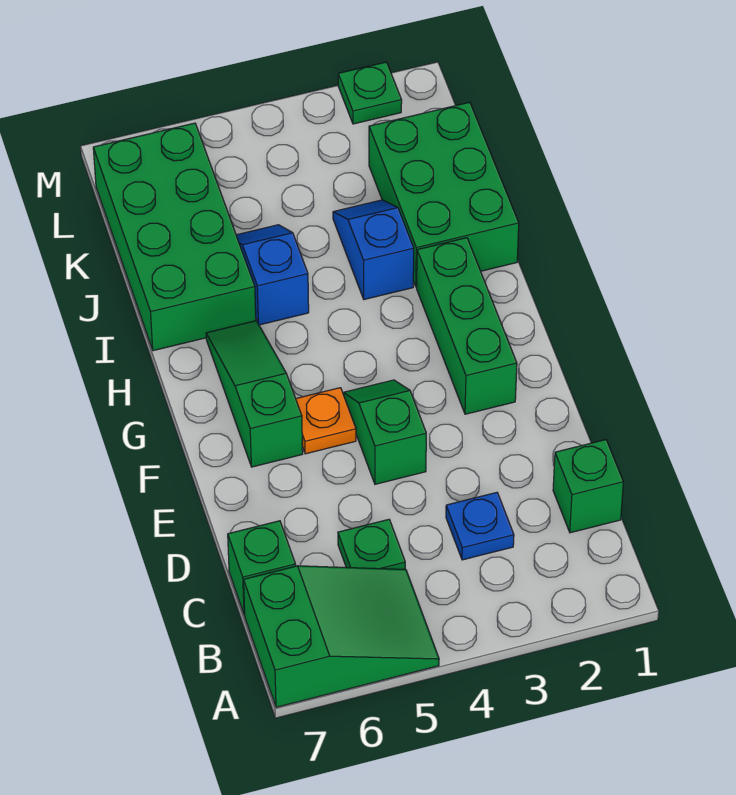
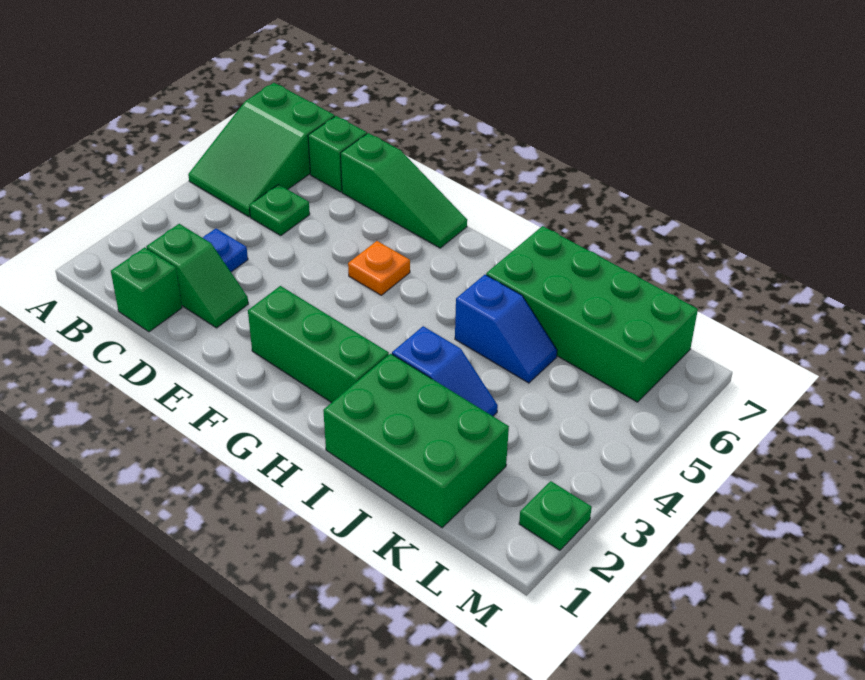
green slope E4:F4 level 1 top E -> green slope C2:D2 level 1 top C
green slope F6:H6 level 1 top F -> green slope D7:F7 level 1 top D

